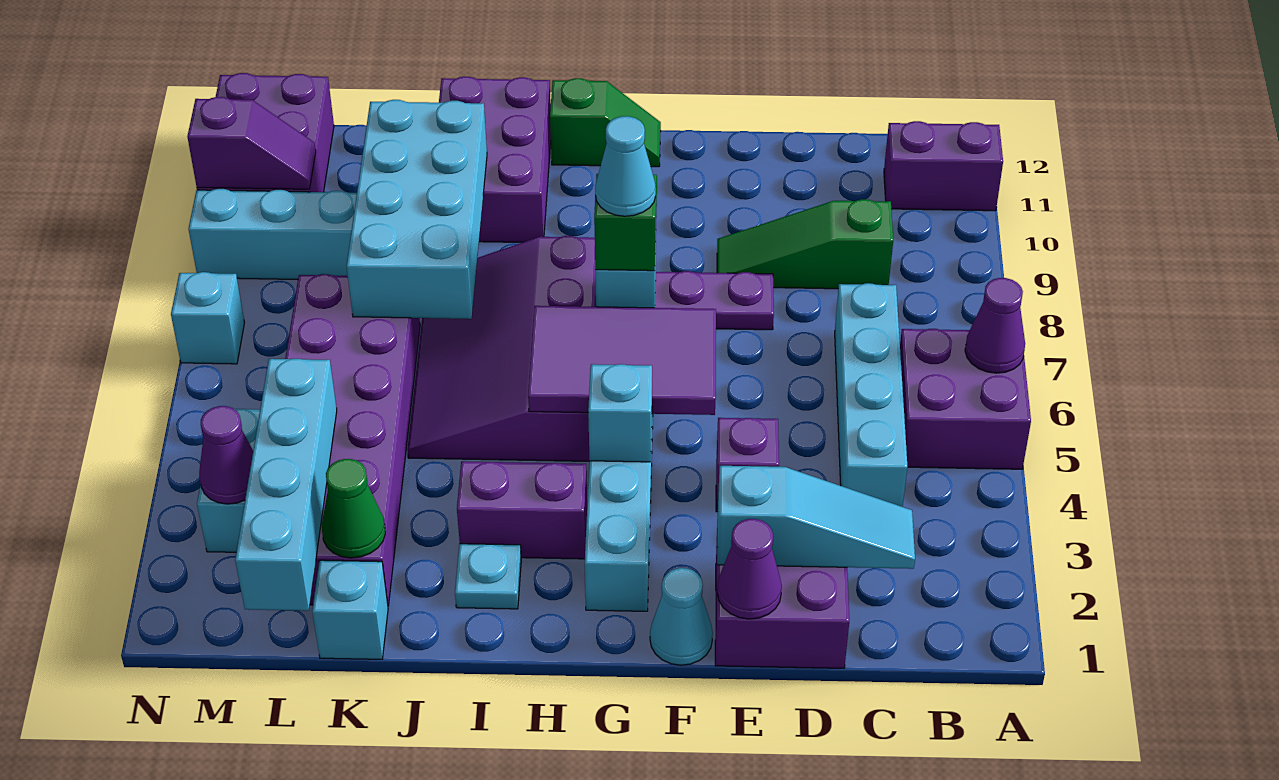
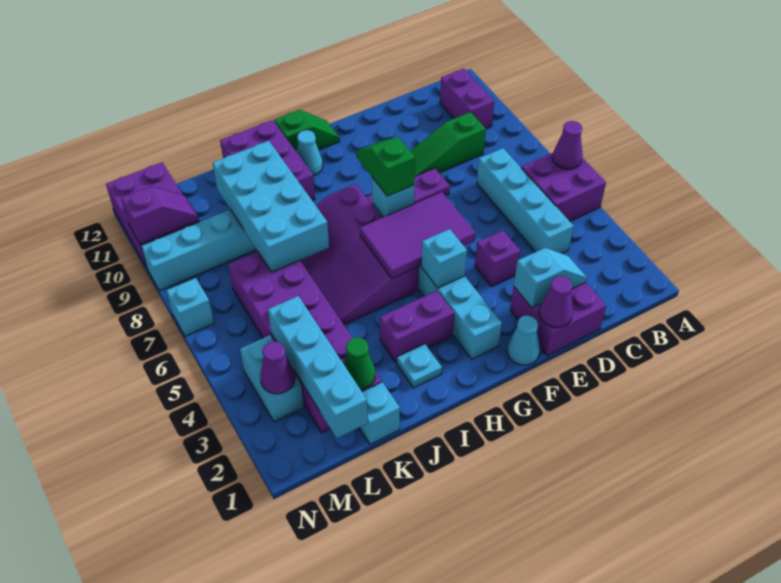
purple brick A11:B11 level 1 -> purple brick B10:B11 level 1
cyan slope C2:E2 level 2 top E -> cyan slope D2:E2 level 2 top E
cyan cone G7 level 4 -> cyan cone H11 level 1

